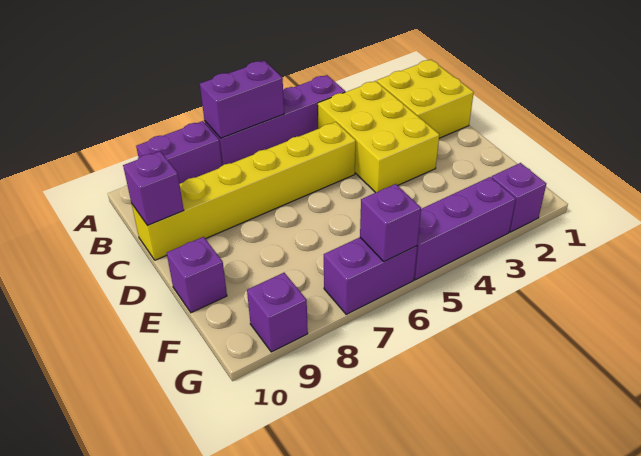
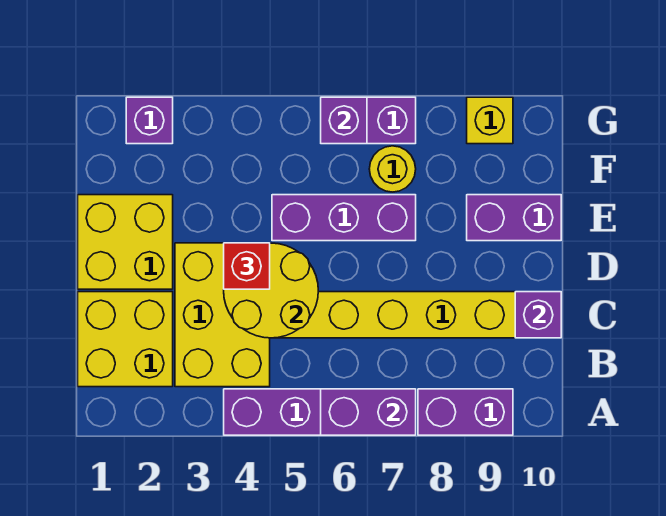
none -> yellow round brick C4:D5 level 2
none -> yellow brick D1:E2 level 1
none -> red brick D4 level 3
purple brick E10 level 1 -> purple brick E9:E10 level 1
none -> yellow round brick F7 level 1
purple brick G3:G5 level 1 -> purple brick E5:E7 level 1
purple brick G9 level 1 -> yellow brick G9 level 1

